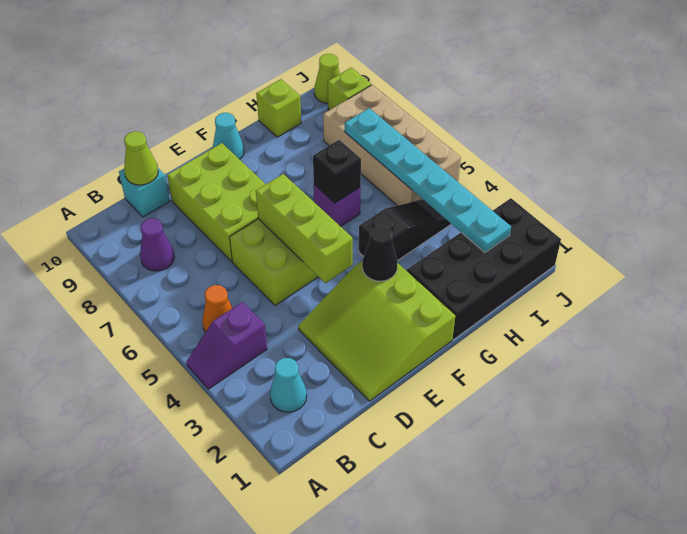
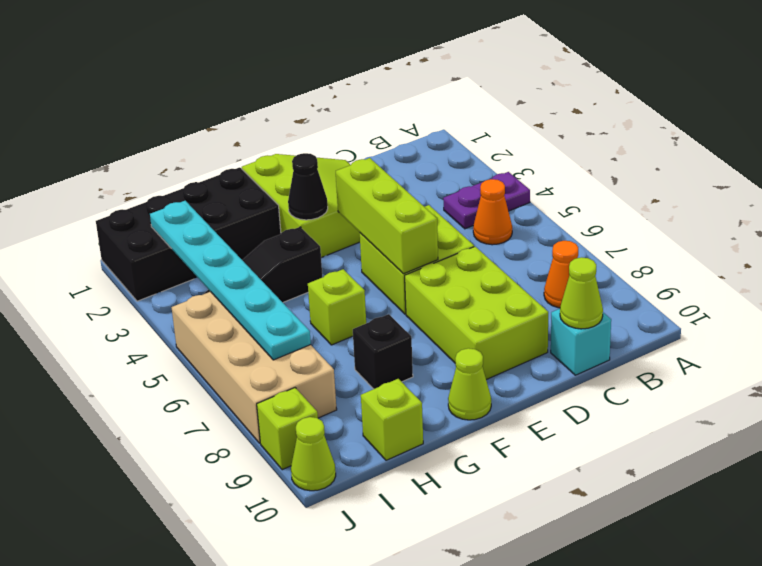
purple slope A4:B4 level 1 top B -> purple plate A4:B4 level 1
cyan cone B2 level 1 -> none
purple cone B8 level 1 -> orange cone B8 level 1
cyan cone F10 level 1 -> lime cone F10 level 1
purple brick G6 level 1 -> lime brick G6 level 1
black brick G6 level 2 -> black brick G8 level 1

